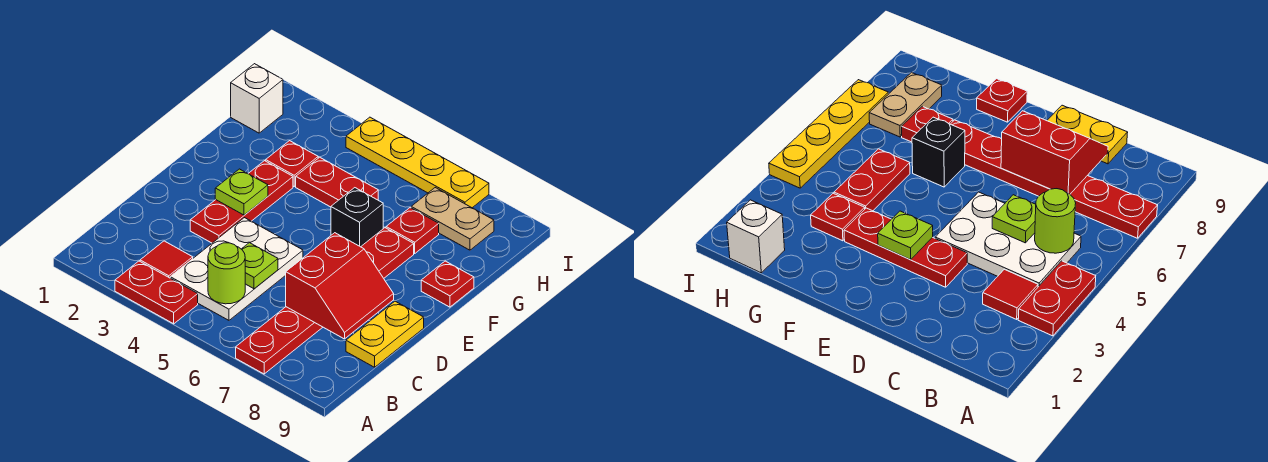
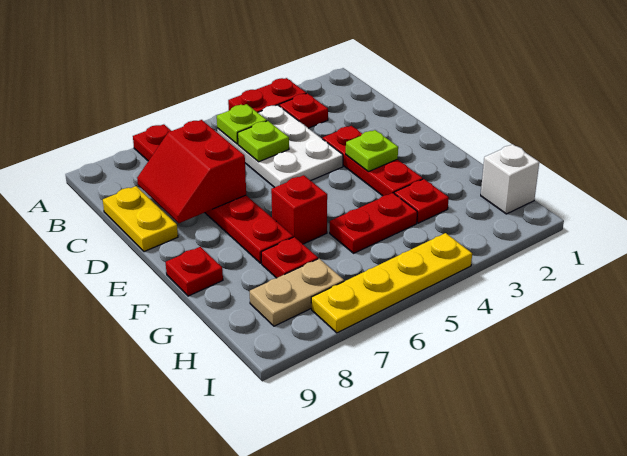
red tile B3 level 1 -> red plate B3 level 1
lime round brick B5 level 2 -> lime plate B5 level 2
black brick F6 level 1 -> red brick F6 level 1

